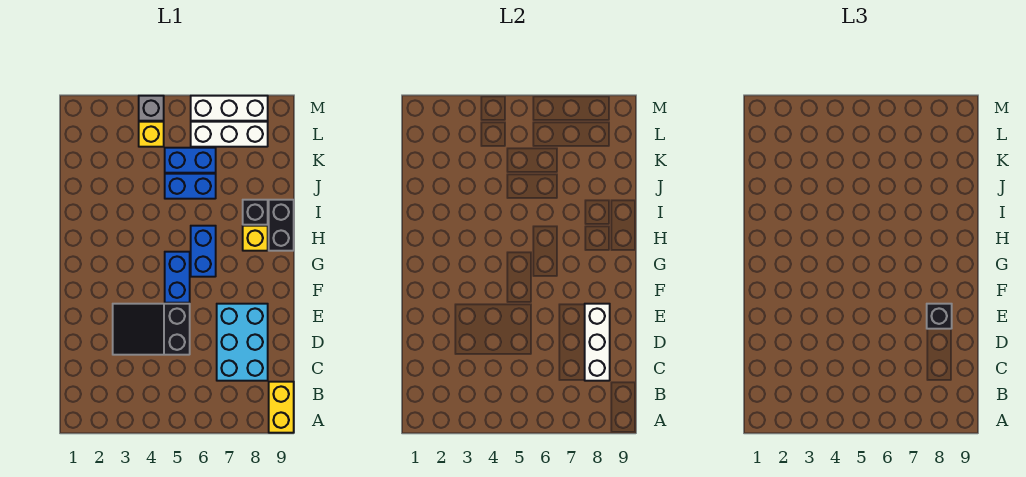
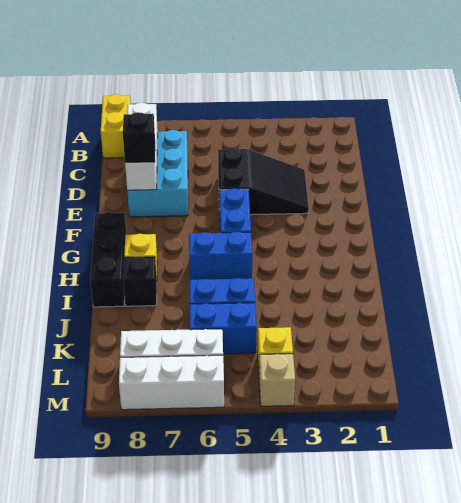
blue brick G6:H6 level 1 -> blue brick H5:H6 level 1
black brick H9:I9 level 1 -> black brick G9:I9 level 1
grey brick M4 level 1 -> tan brick M4 level 1

